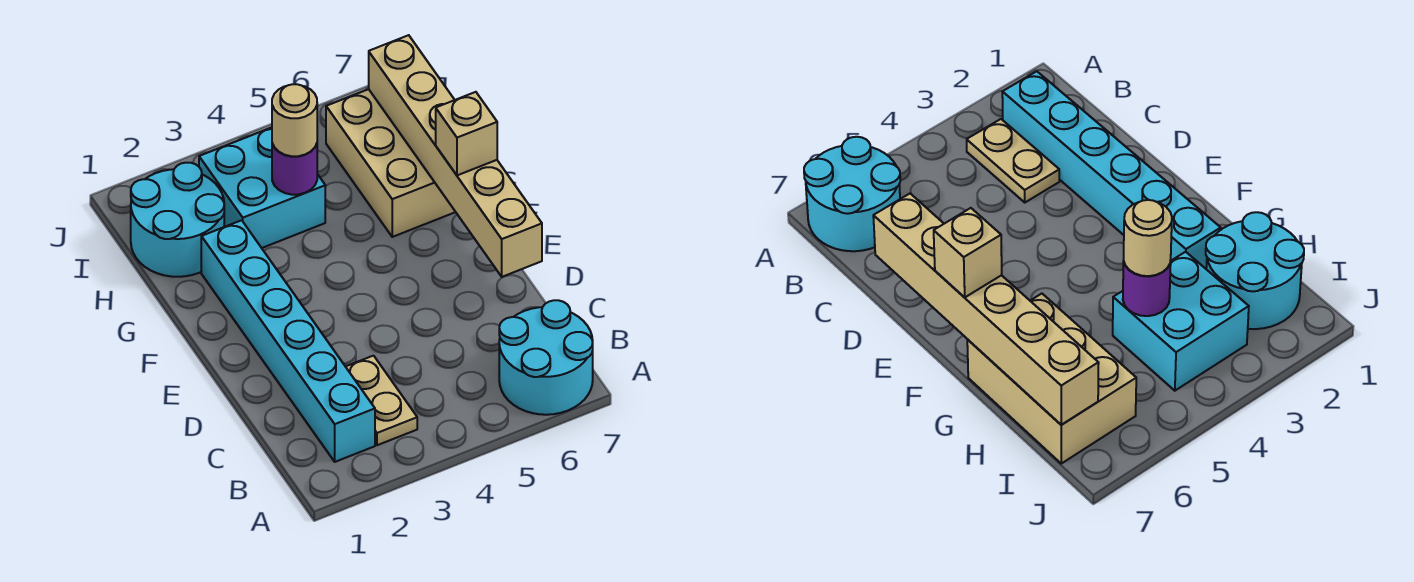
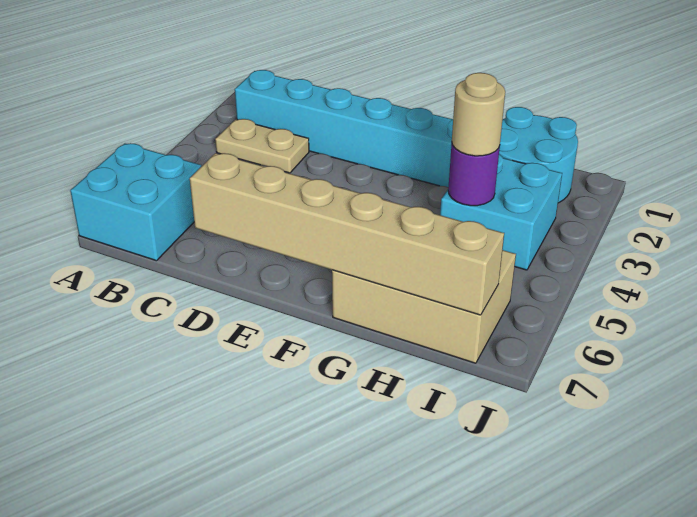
cyan round brick A6:B7 level 1 -> cyan brick A6:B7 level 1
tan brick F7 level 3 -> none

